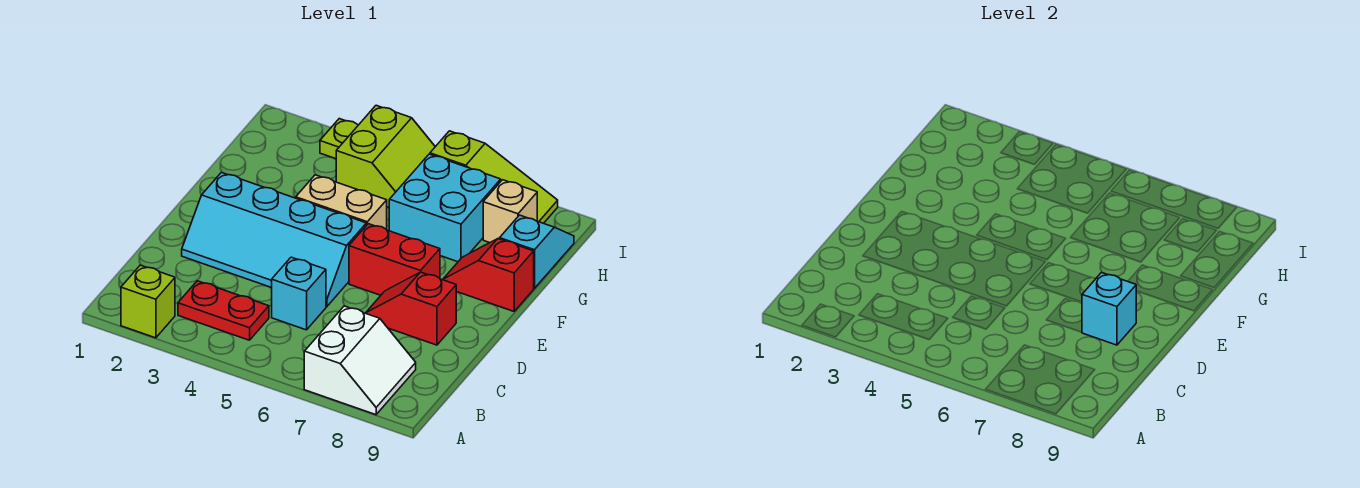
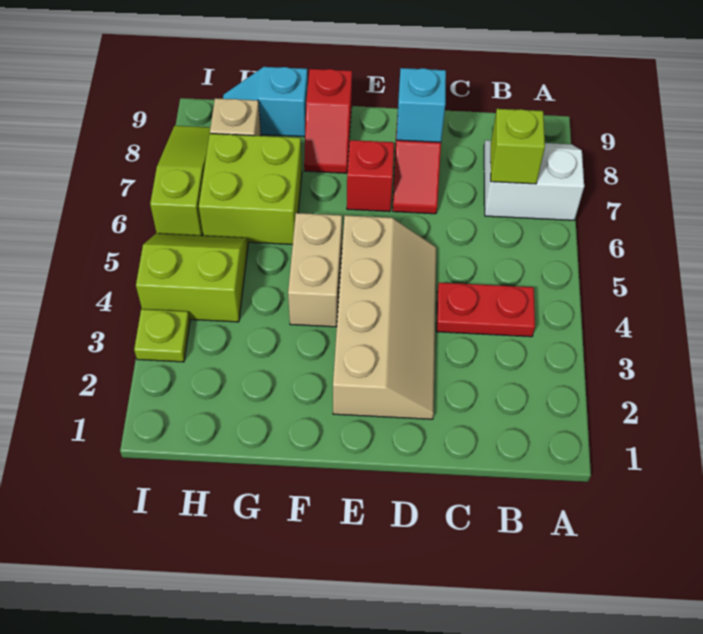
lime brick A2 level 1 -> lime brick B7 level 2
red plate B3:B4 level 1 -> red plate B4:C4 level 1
cyan brick C5 level 1 -> none
cyan slope D2:E5 level 1 top E -> tan slope D2:E5 level 1 top E
red brick E6:E7 level 1 -> red brick E7 level 1
cyan brick G6:H7 level 1 -> lime brick G6:H7 level 1

